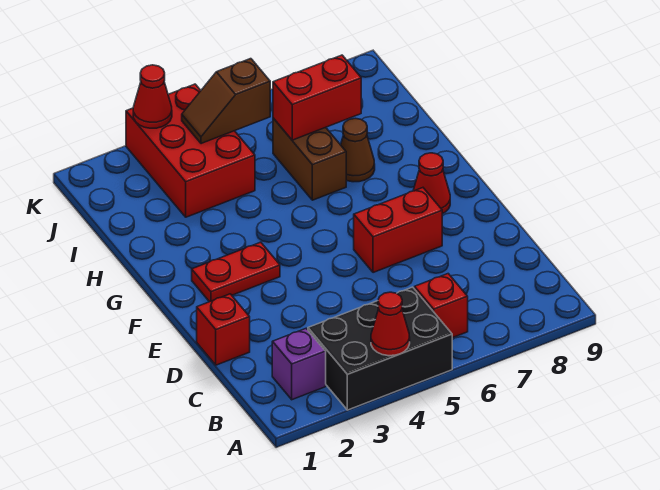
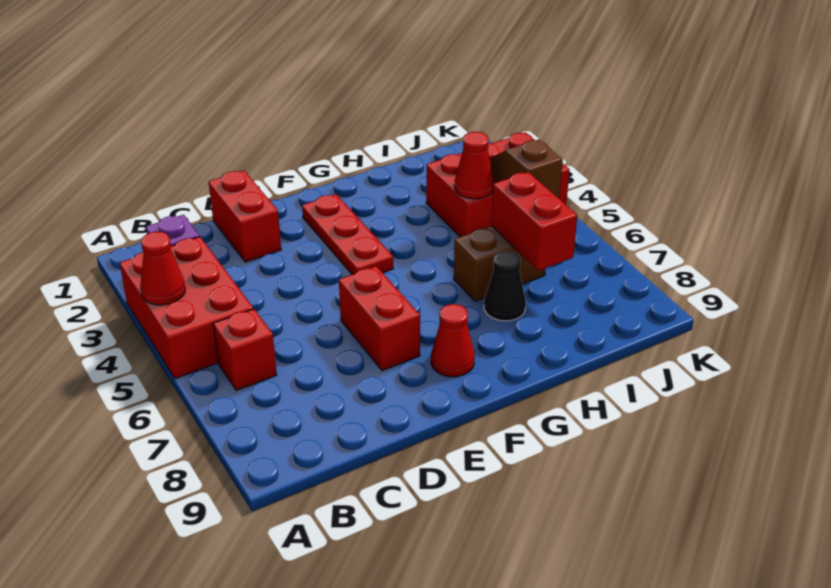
black brick A3:B5 level 1 -> red brick A3:B5 level 1
red brick D1 level 1 -> red brick D1:D2 level 1
red plate F2:F3 level 1 -> red plate F2:F4 level 1
brown cone H7 level 1 -> black cone H7 level 1
red cone K3 level 2 -> red cone I4 level 2

